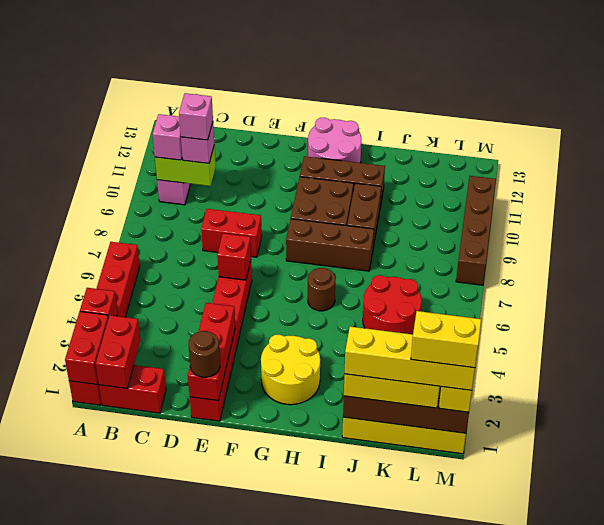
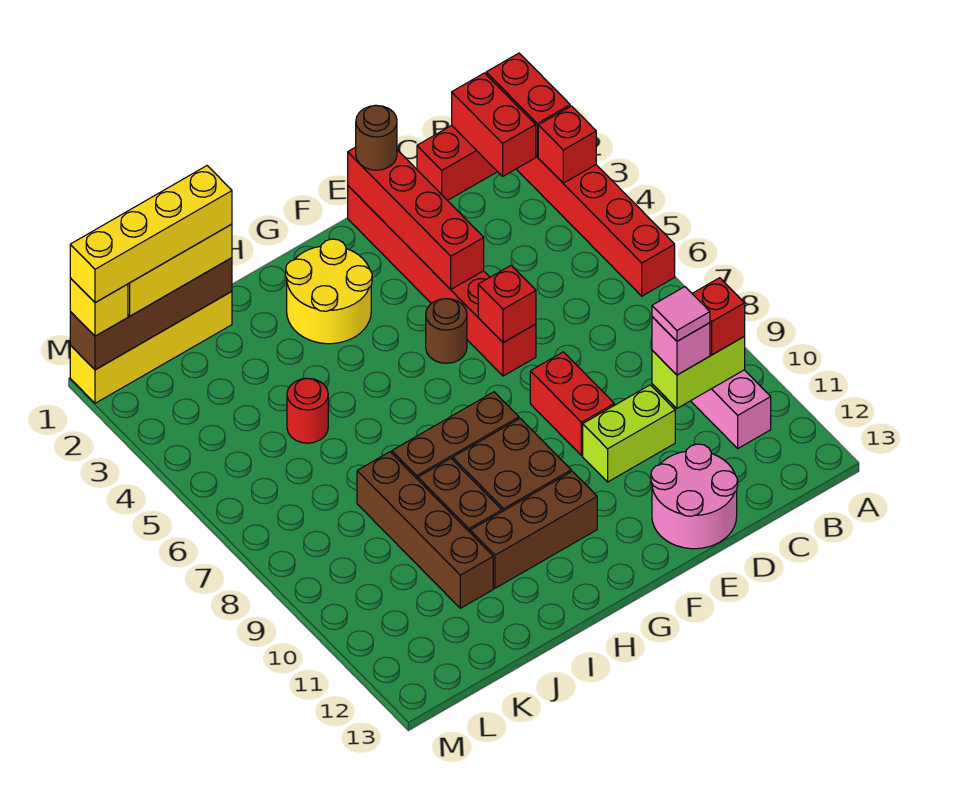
pink brick B10 level 3 -> red brick B10 level 3
pink brick C10 level 4 -> pink tile C10 level 4
red brick D8:E8 level 1 -> red brick E8:E9 level 1
none -> lime brick D10:E10 level 1
red brick E1:E3 level 2 -> red brick E1:E4 level 2
pink round brick G12:H13 level 1 -> pink round brick D12:E13 level 1
brown round brick H6 level 1 -> brown round brick F5 level 1
red round brick J5:K6 level 1 -> red round brick J5 level 1
yellow brick L1:M1 level 5 -> none
brown brick M8:M11 level 1 -> brown brick J8:J11 level 1

